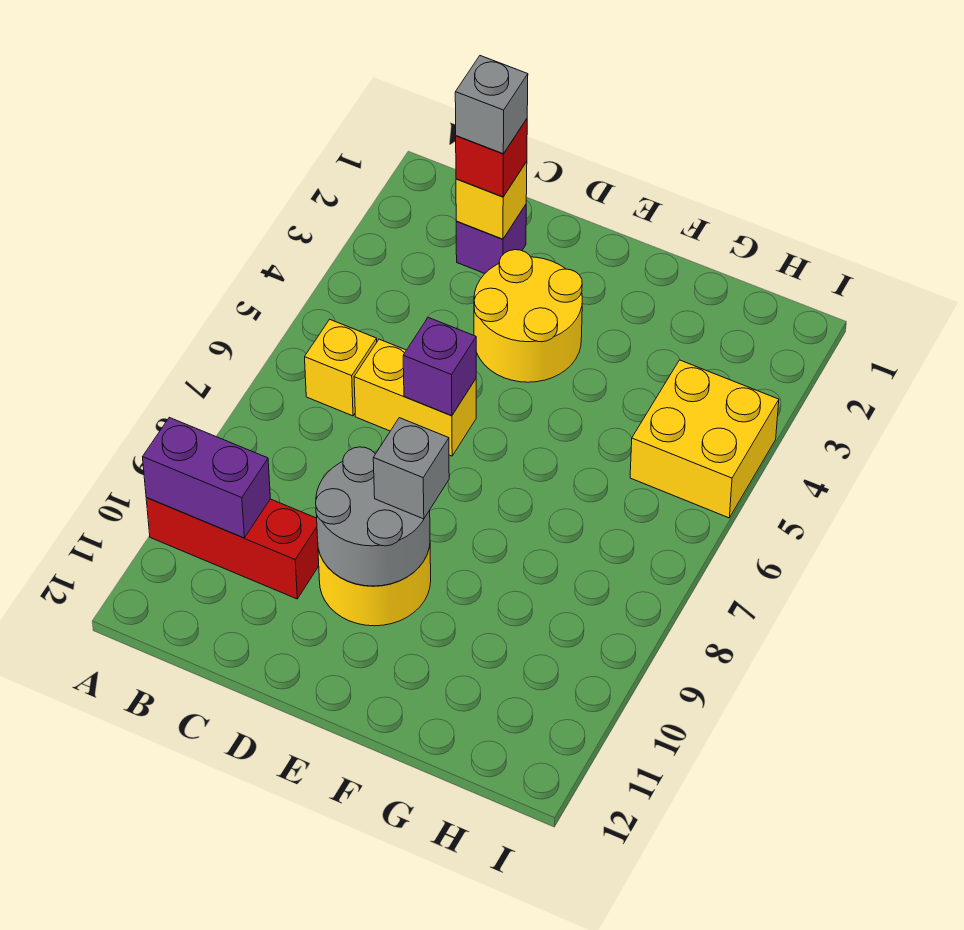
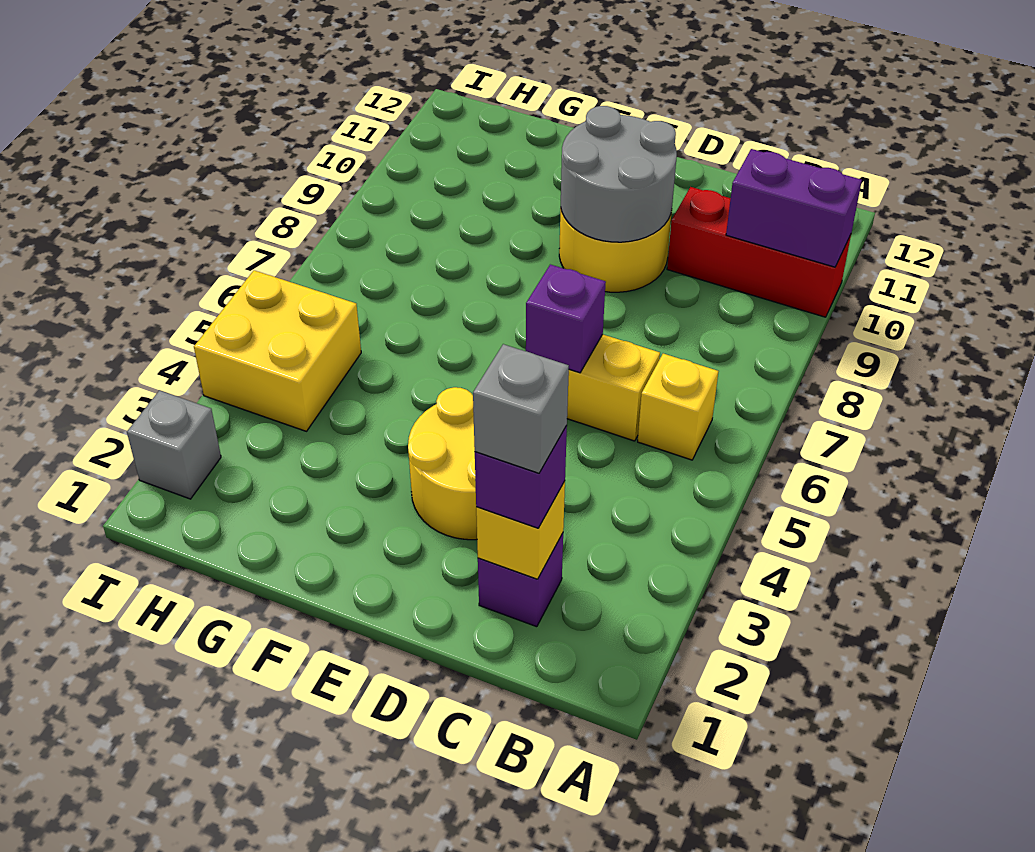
red brick C2 level 3 -> purple brick C2 level 3
grey brick E9 level 3 -> grey brick I2 level 1

